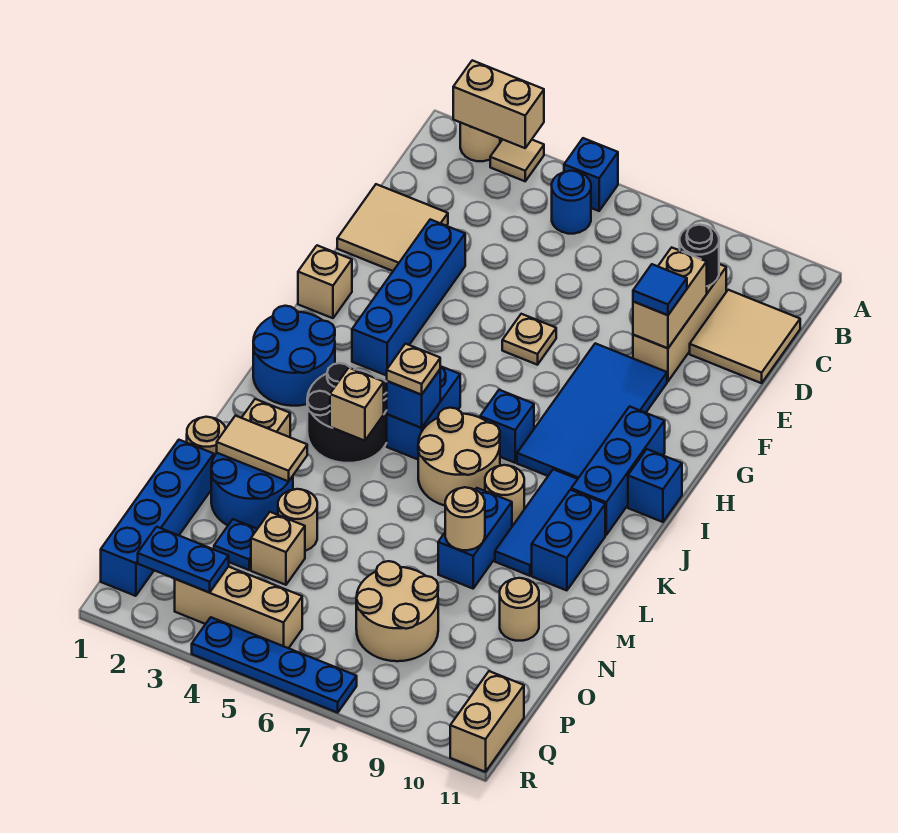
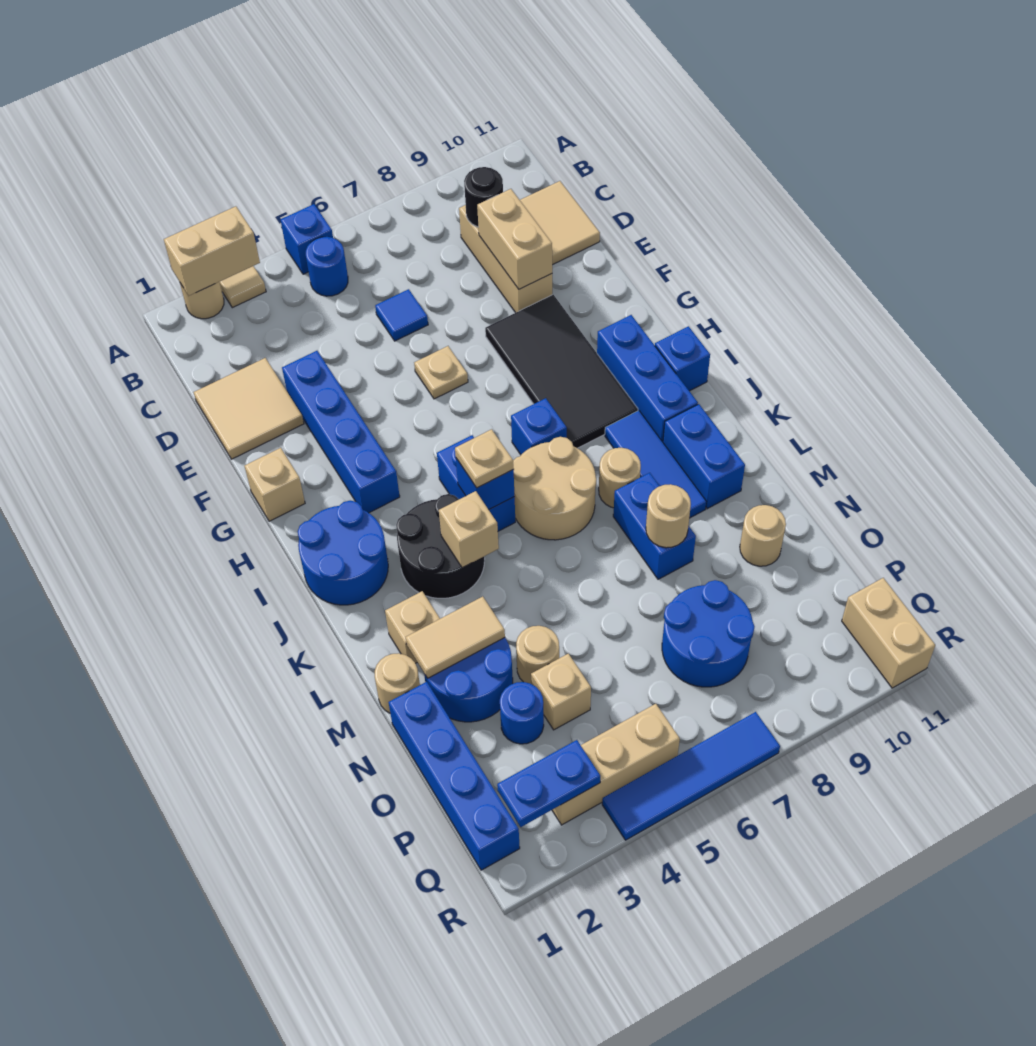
blue tile E9 level 3 -> blue tile D6 level 1
blue tile F8:I9 level 1 -> black tile F8:I9 level 1
blue plate O3 level 1 -> blue round brick O3 level 1
tan round brick O7:P8 level 1 -> blue round brick O7:P8 level 1
blue plate R4:R7 level 1 -> blue tile R4:R7 level 1

